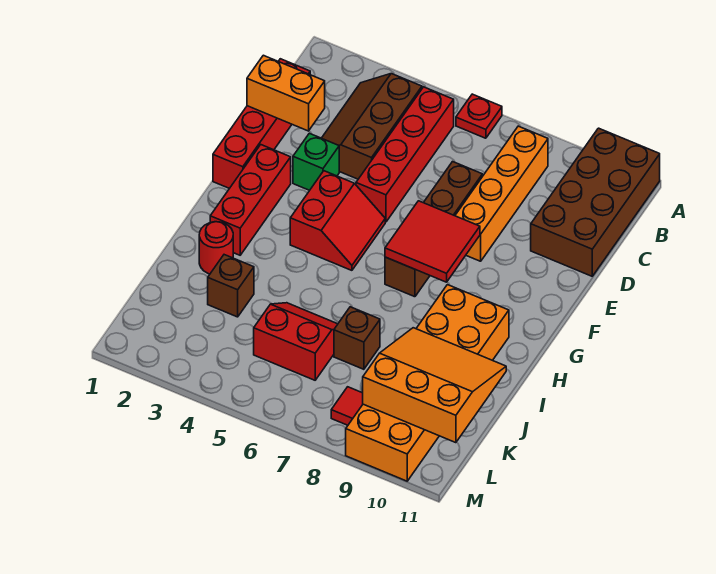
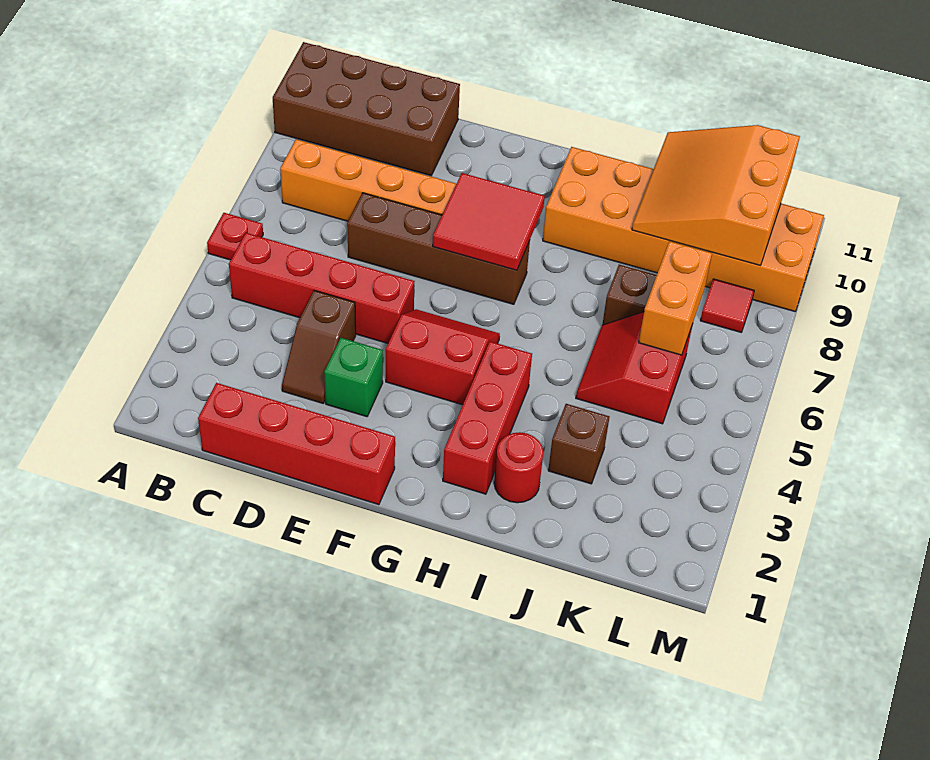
brown slope B3:D4 level 1 top 4 -> brown slope D3:D4 level 1 top 4
orange brick D1:D2 level 2 -> orange brick K6:K7 level 2
red brick F2:H2 level 1 -> red brick H2:H4 level 1

